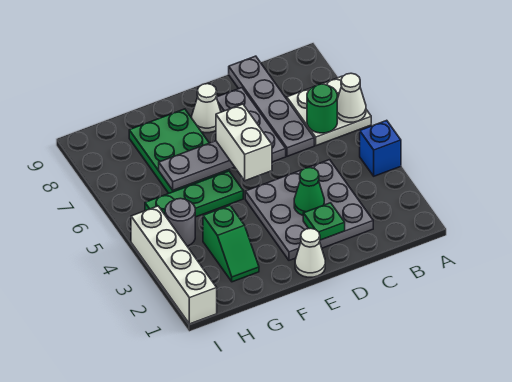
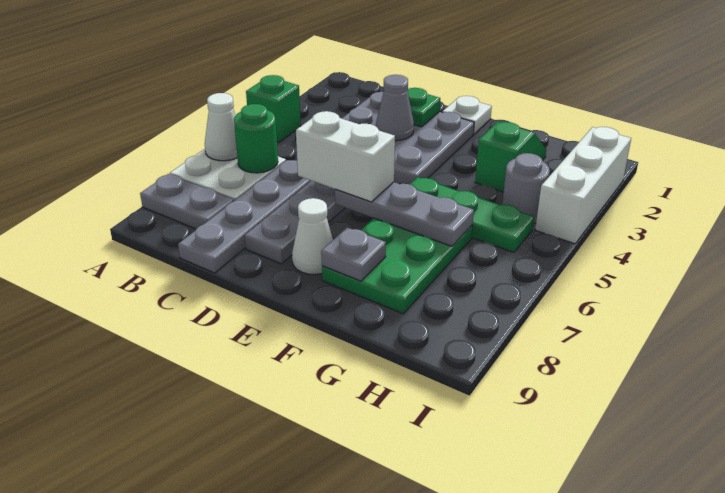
blue brick A4 level 1 -> green brick A4 level 1
none -> grey plate A8:B8 level 1
green cone D3 level 2 -> grey cone D3 level 2
white cone E1 level 1 -> white plate E1 level 1
white brick E5:E6 level 3 -> white brick D6:E6 level 3
none -> grey plate F8 level 2
white brick I1:I4 level 1 -> white brick I2:I4 level 1

